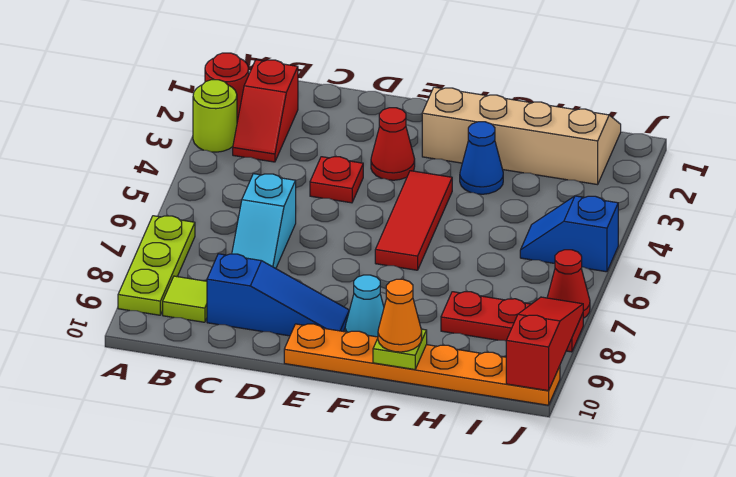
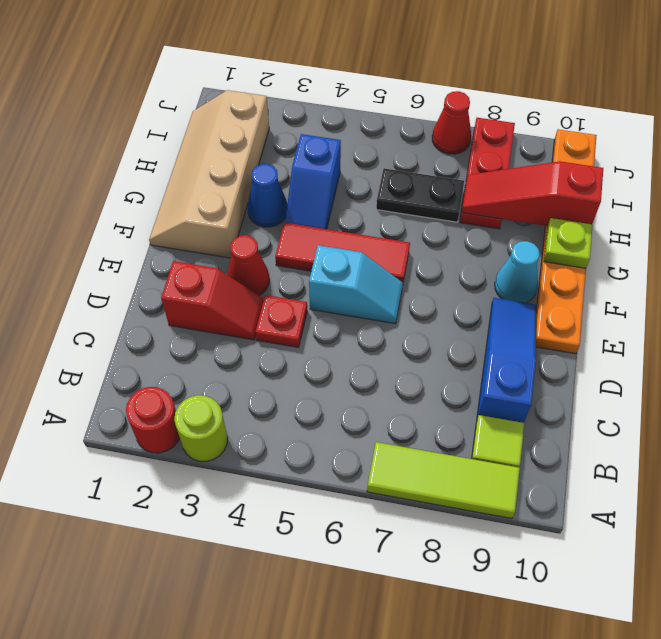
lime plate A7:A9 level 1 -> lime tile A7:A9 level 1
red slope B2:B3 level 1 top 2 -> red slope D2:D3 level 1 top 2
cyan slope C6:C7 level 1 top 6 -> cyan slope E5:E6 level 1 top 5
orange cone G10 level 3 -> none
none -> black plate H6:H7 level 1
blue slope I5:J5 level 1 top J -> blue slope G4:H4 level 1 top H
red slope J8:J10 level 2 top 10 -> red slope H8:H10 level 2 top 10

